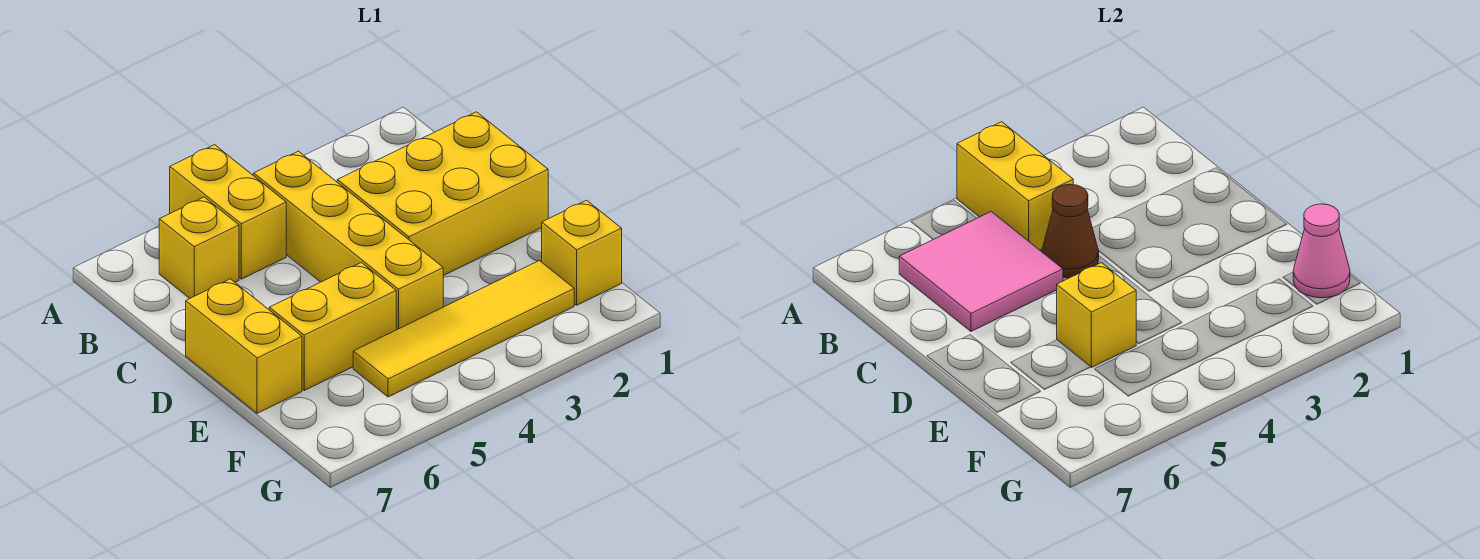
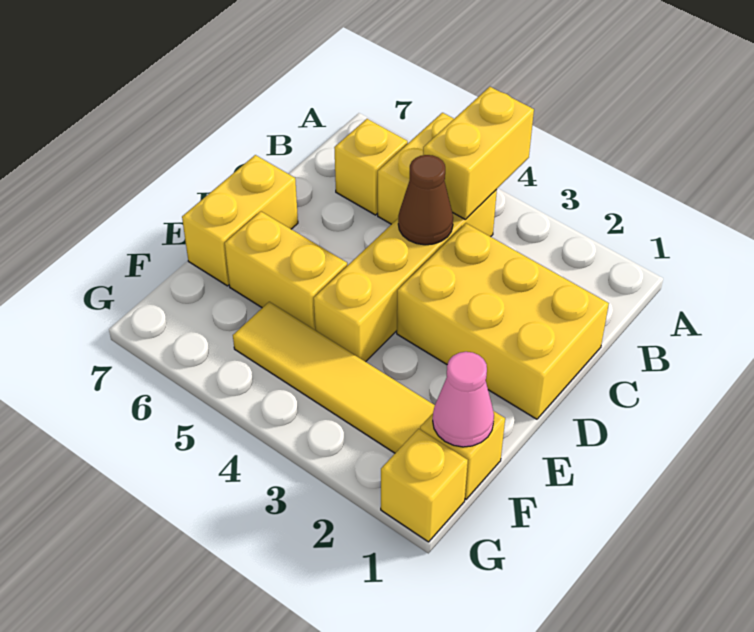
pink tile B5:C6 level 2 -> none
yellow brick E5 level 2 -> yellow brick G1 level 1

